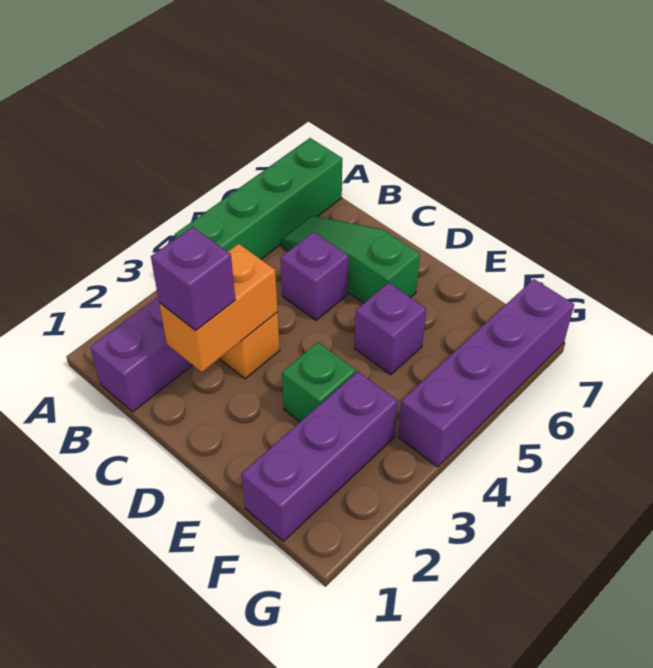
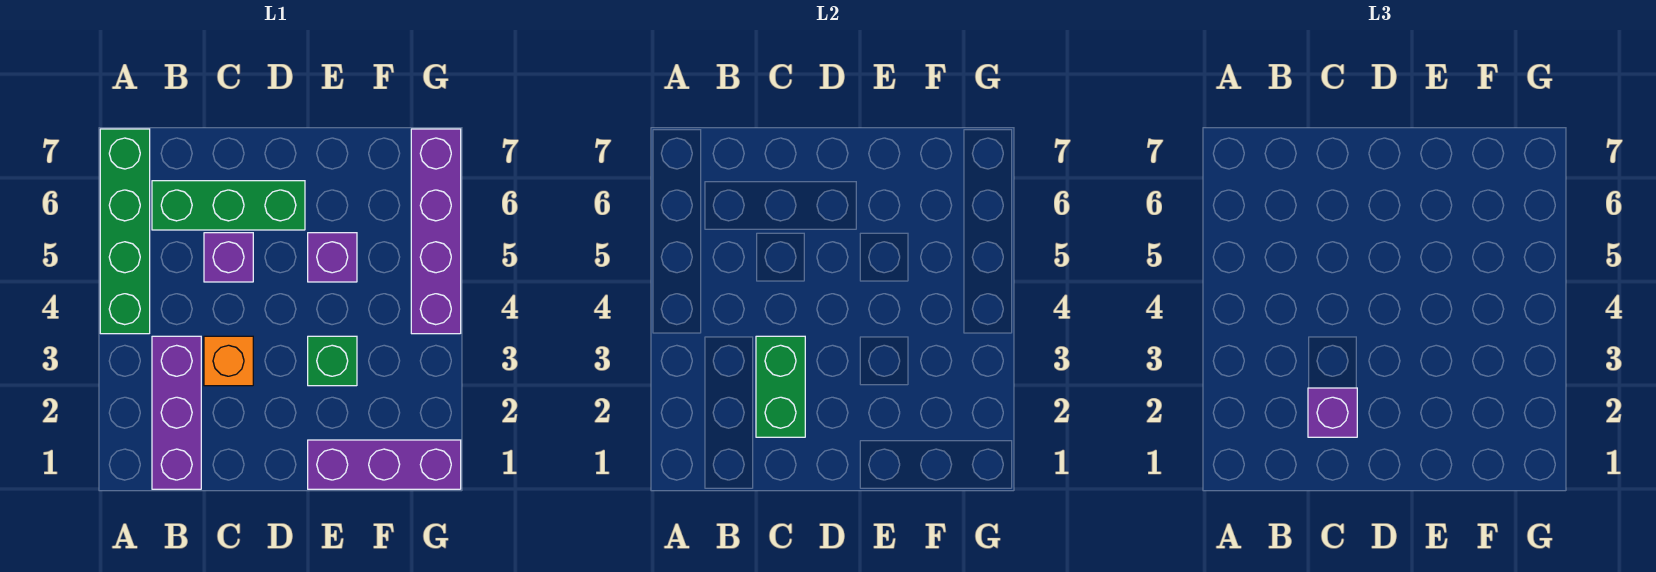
green slope B6:D6 level 1 top D -> green brick B6:D6 level 1
orange brick C2:C3 level 2 -> green brick C2:C3 level 2
purple brick F1:F3 level 1 -> purple brick E1:G1 level 1

